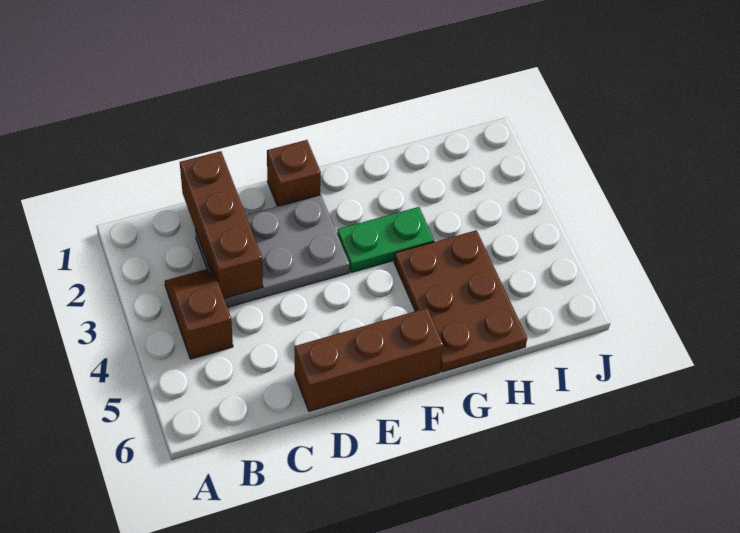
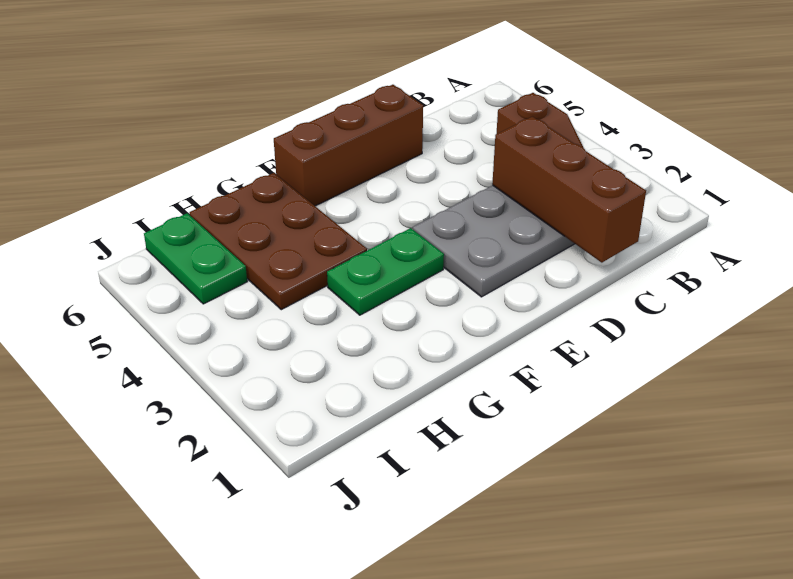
brown brick E1 level 1 -> none
none -> green plate I5:I6 level 1

